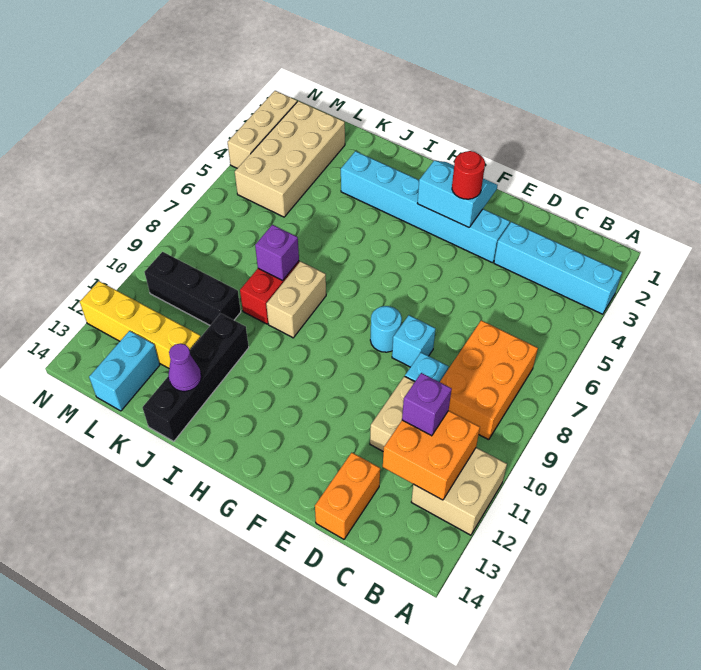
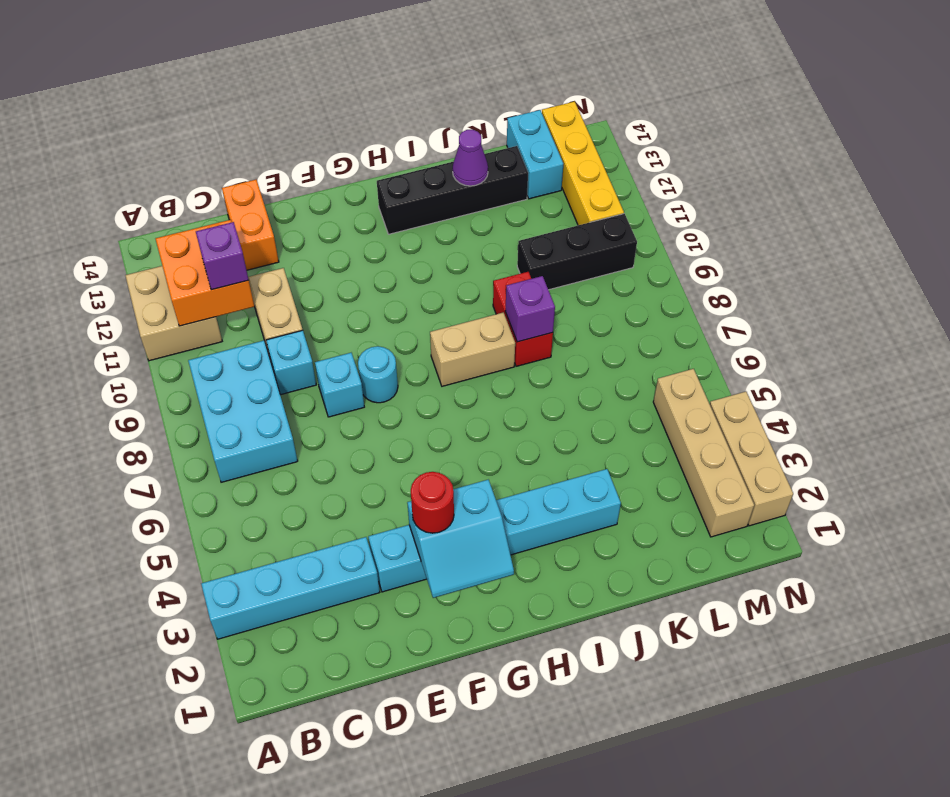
orange brick B7:C9 level 1 -> cyan brick B7:C9 level 1
tan brick I8:I9 level 1 -> tan brick H8:I8 level 1
black brick J11:J14 level 1 -> black brick H13:K13 level 1
yellow brick K12:N12 level 1 -> yellow brick M11:M14 level 1
tan brick L2:M5 level 1 -> tan brick M2:M5 level 1

